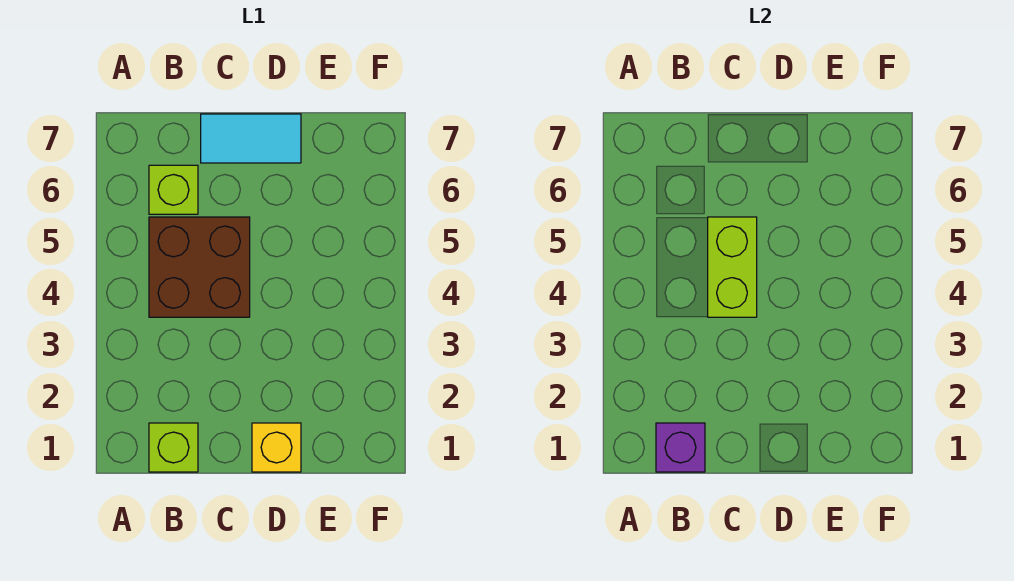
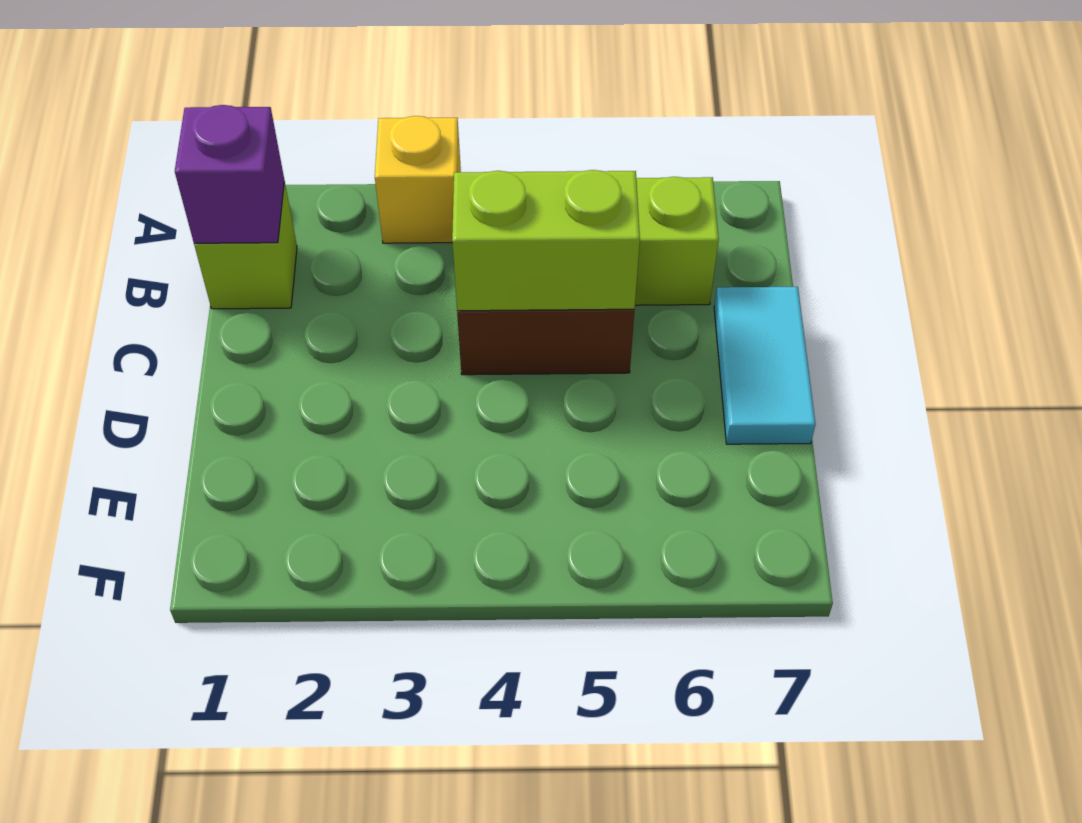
yellow brick D1 level 1 -> yellow brick A3 level 1

